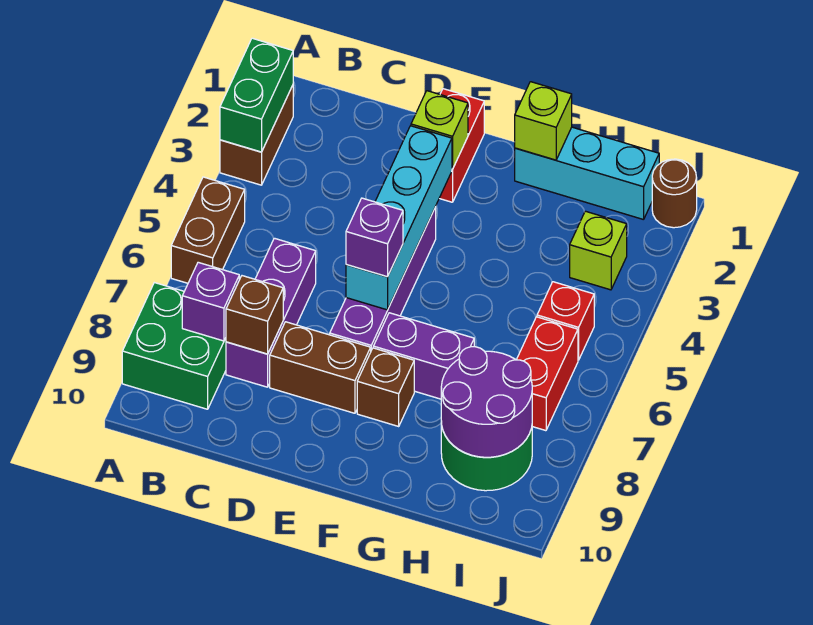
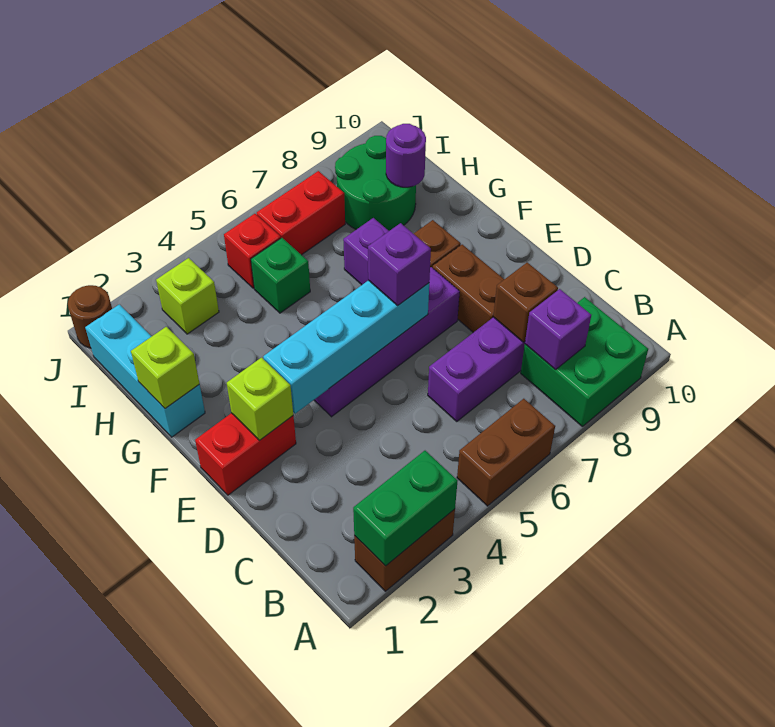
none -> green brick H5 level 1
purple round brick H8:I9 level 2 -> purple round brick H9 level 2

